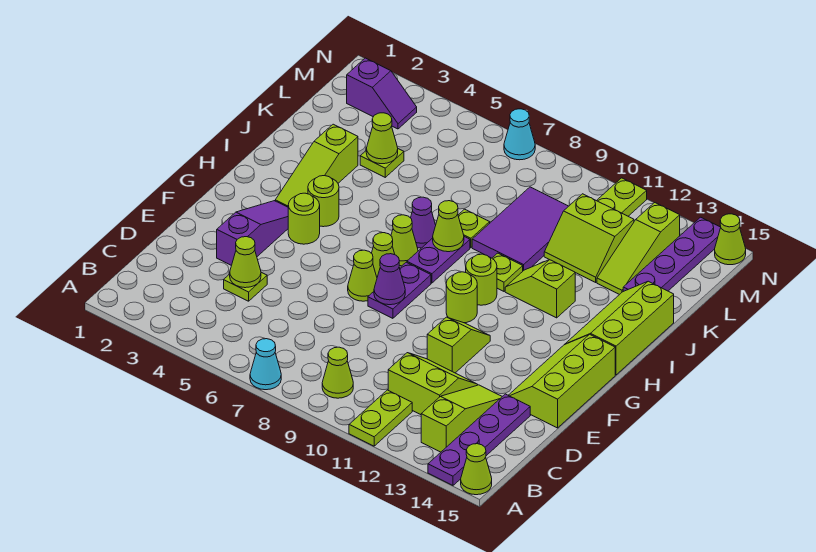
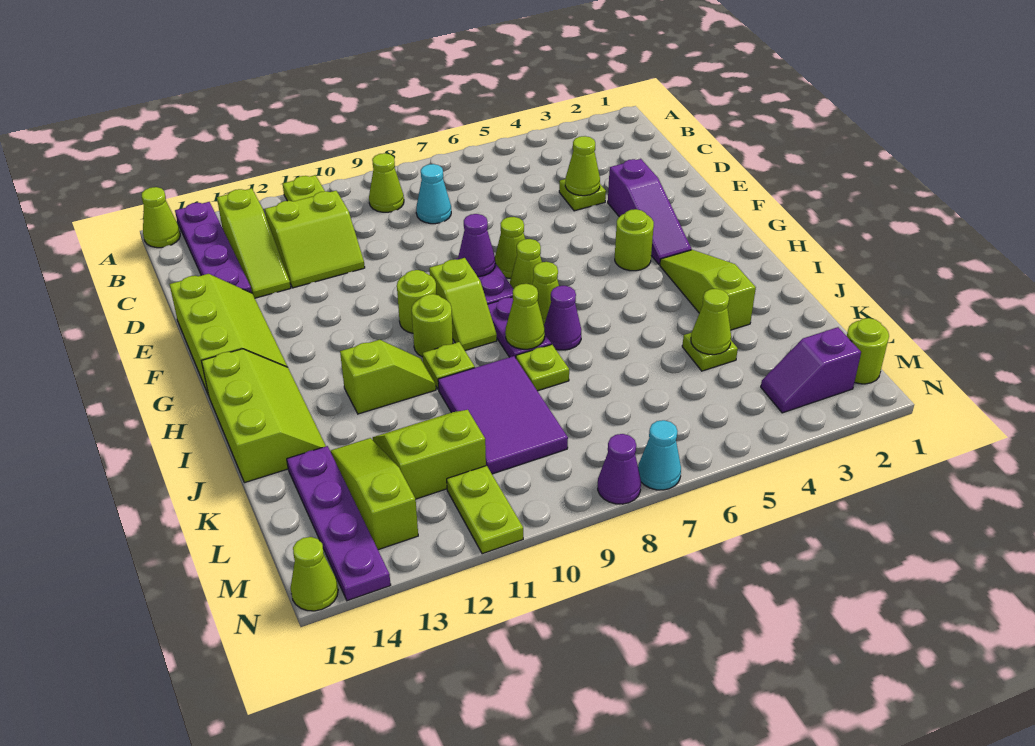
cyan cone A7 level 1 -> cyan cone C8 level 1
lime slope E11:F11 level 1 top E -> lime slope G9:H9 level 1 top G
lime round brick H4 level 1 -> lime round brick M1 level 1
none -> purple cone N8 level 1

